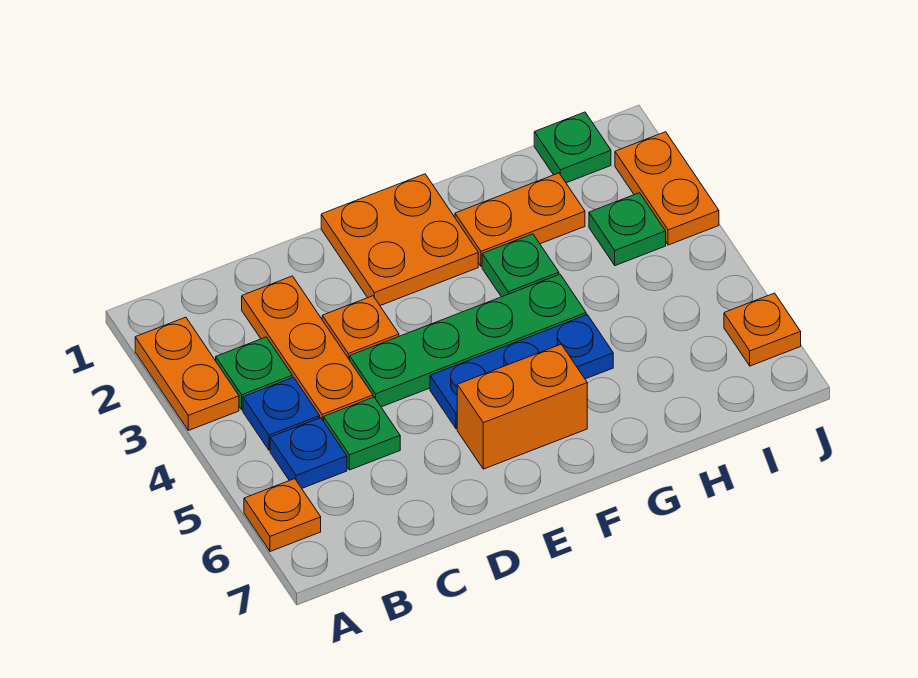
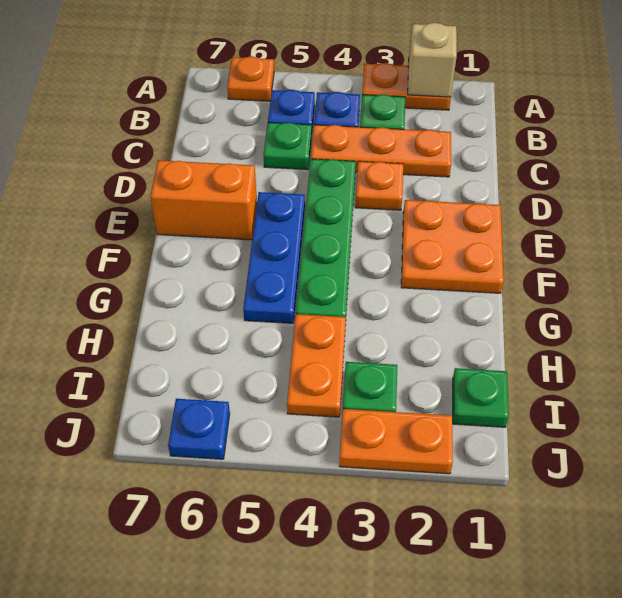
none -> tan brick A2 level 2
orange brick E6:F6 level 1 -> orange brick E6:E7 level 1
orange plate G2:H2 level 1 -> orange plate H4:I4 level 1
green plate G3 level 1 -> none
orange plate J6 level 1 -> blue plate J6 level 1

